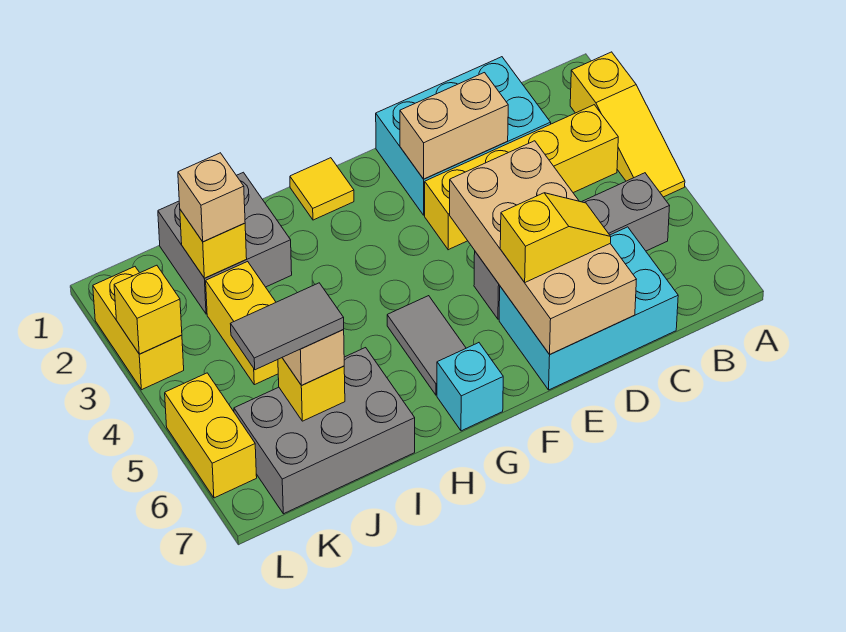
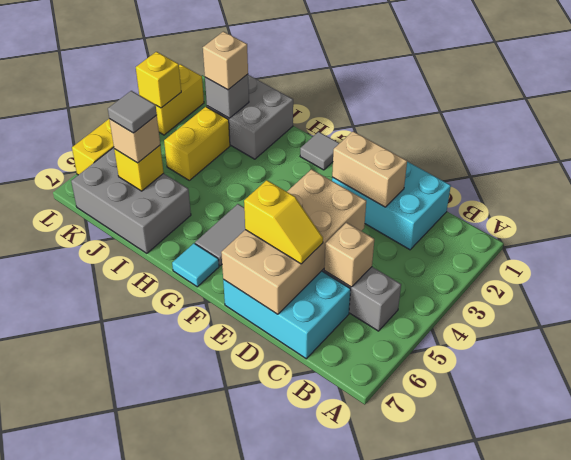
yellow slope A2:A4 level 1 top 2 -> none
yellow brick B3:E3 level 1 -> none
none -> tan brick C5 level 2
yellow tile G1 level 1 -> grey tile G1 level 1
cyan brick G7 level 1 -> cyan tile G7 level 1
yellow brick J2 level 2 -> grey brick J2 level 2
grey tile J6:K6 level 4 -> grey tile J6 level 4

